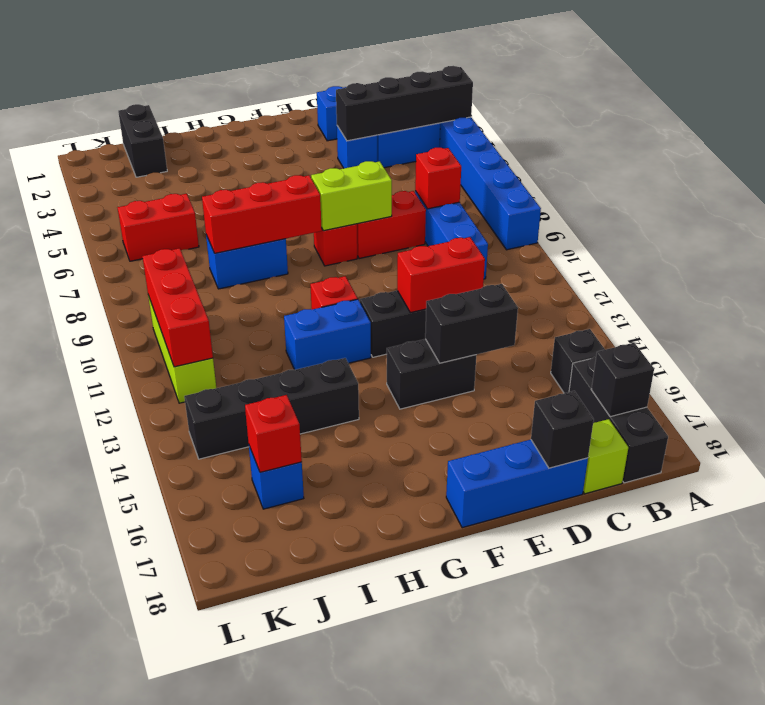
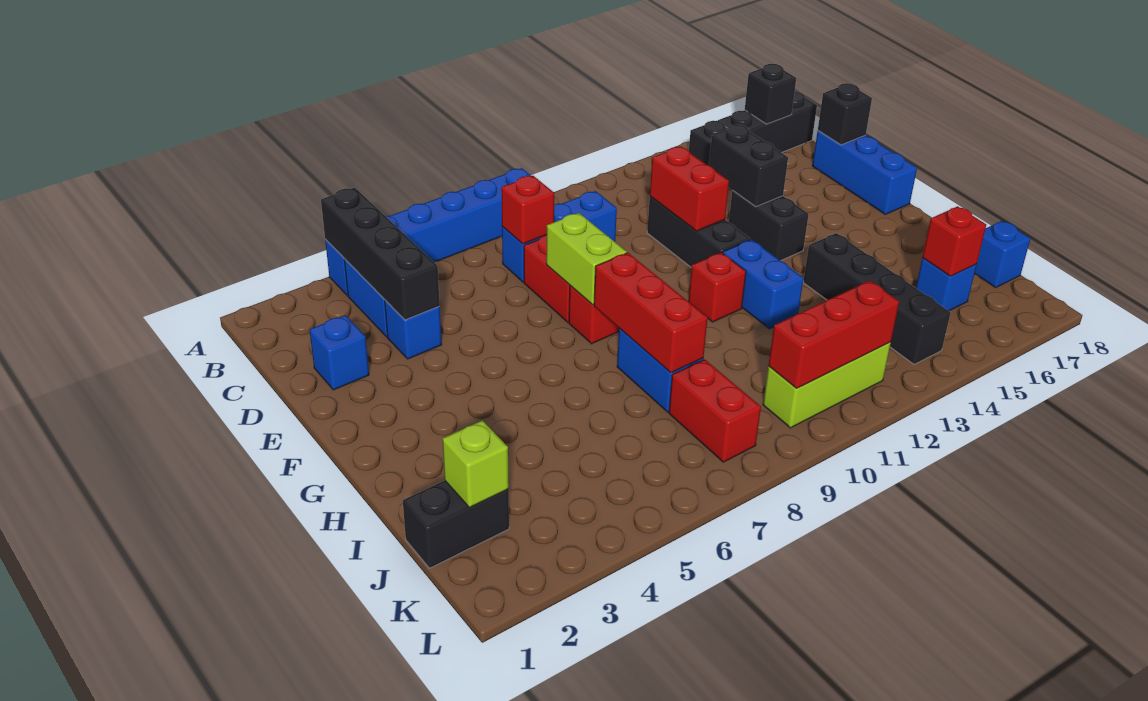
lime brick C18 level 1 -> lime brick J2 level 2
red brick J6:K6 level 1 -> red brick J8:K8 level 1
none -> blue brick J18 level 1

